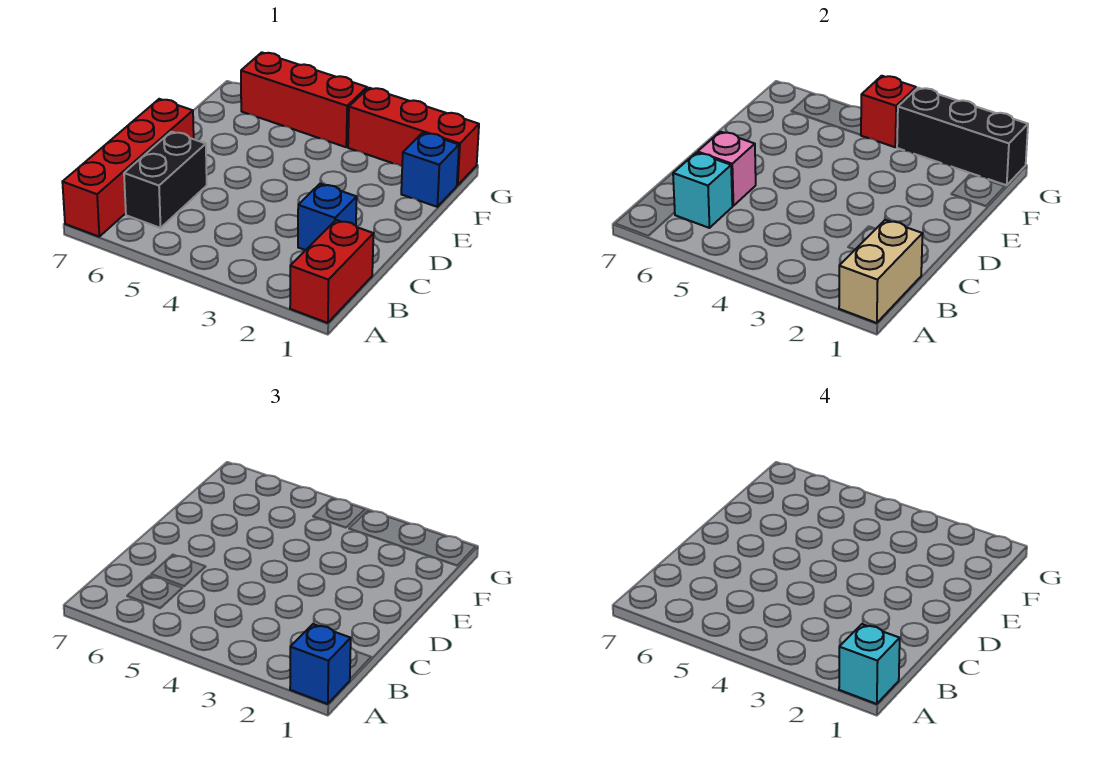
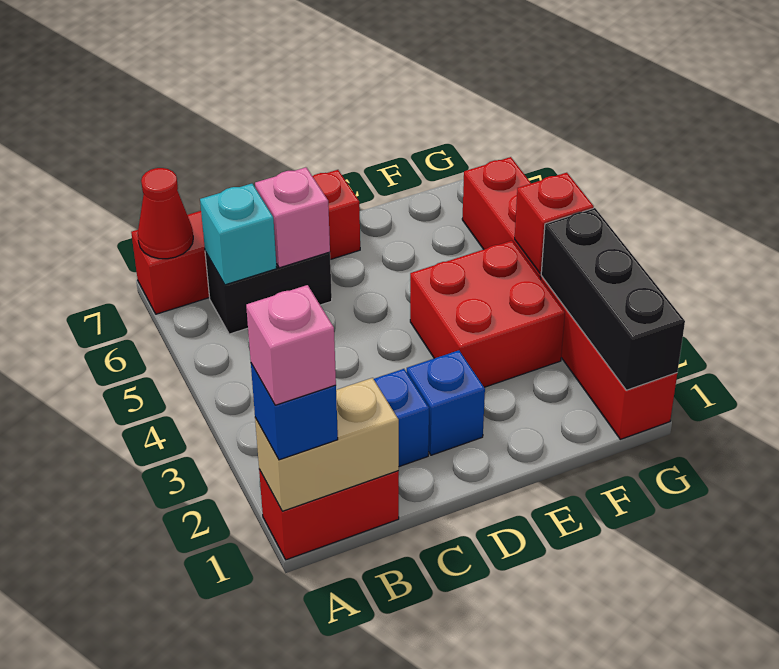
cyan brick A1 level 4 -> pink brick A1 level 4
none -> red cone A7 level 2
none -> red brick E3:F4 level 1
blue brick F1 level 1 -> blue brick D2 level 1

